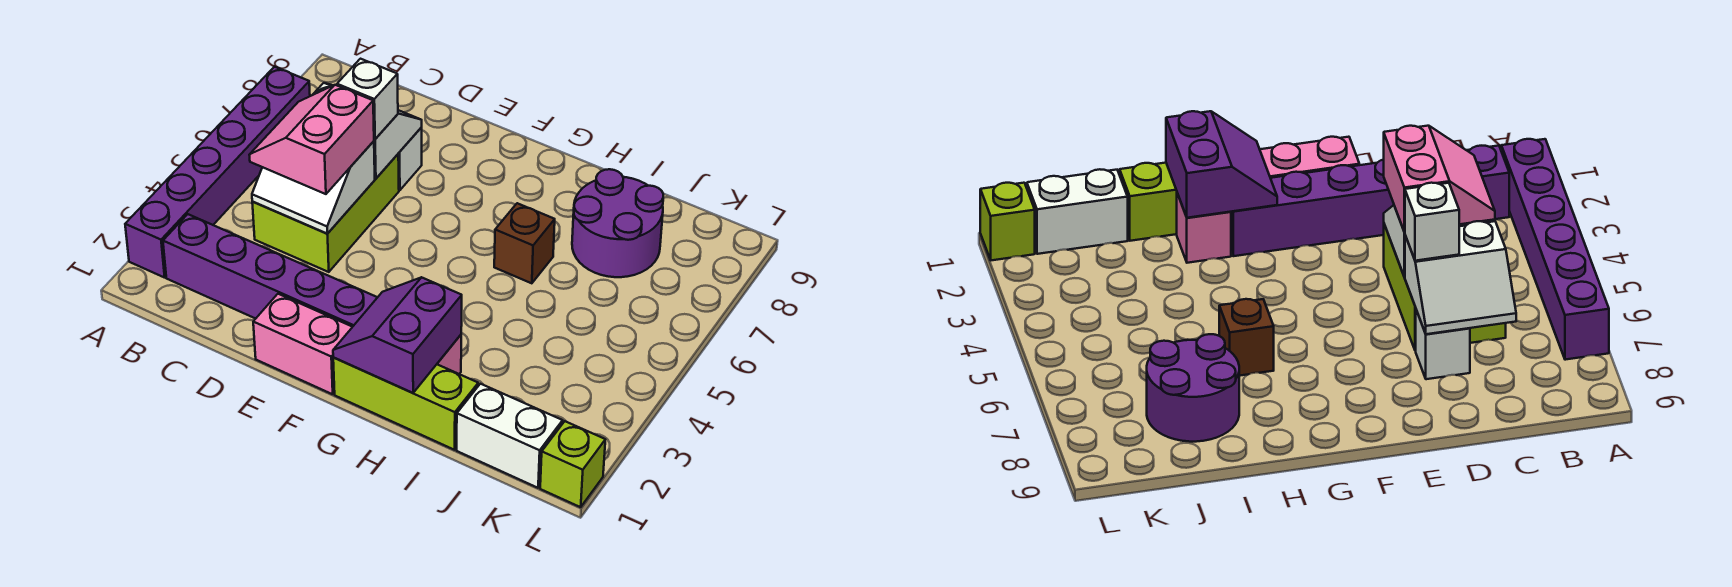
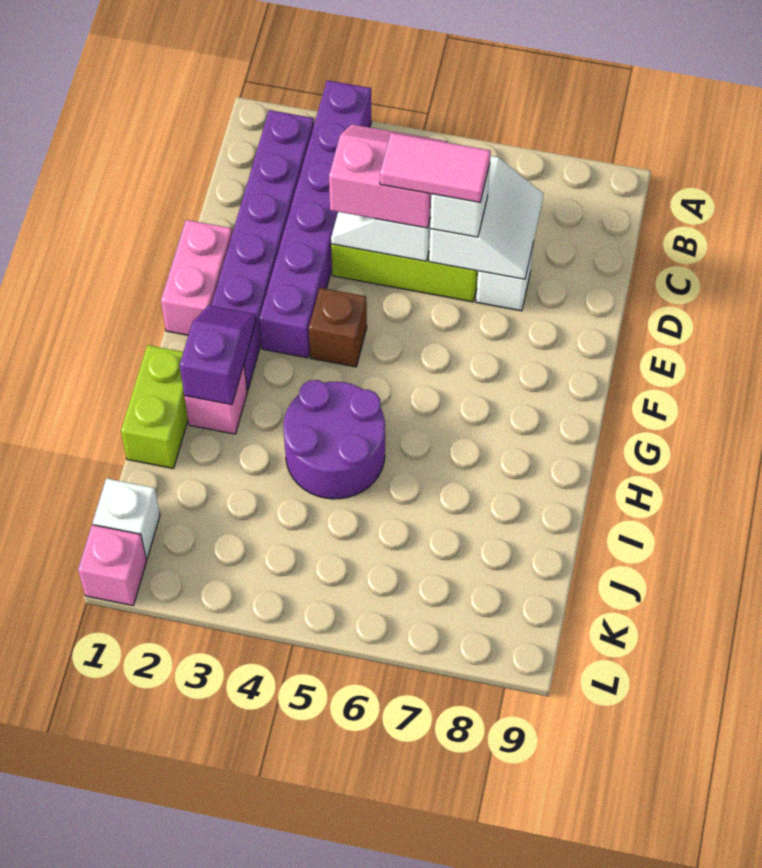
purple brick A2:A7 level 1 -> purple brick A3:F3 level 1
none -> pink tile D5:D6 level 4
lime brick G1:I1 level 1 -> lime brick H1:I1 level 1
purple slope G1:H2 level 2 top H -> purple slope G2:H2 level 2 top H
brown brick H6 level 1 -> brown brick F4 level 1
purple round brick I7:J8 level 1 -> purple round brick H4:I5 level 1
white brick J1:K1 level 1 -> white brick K1 level 1
lime brick L1 level 1 -> pink brick L1 level 1

